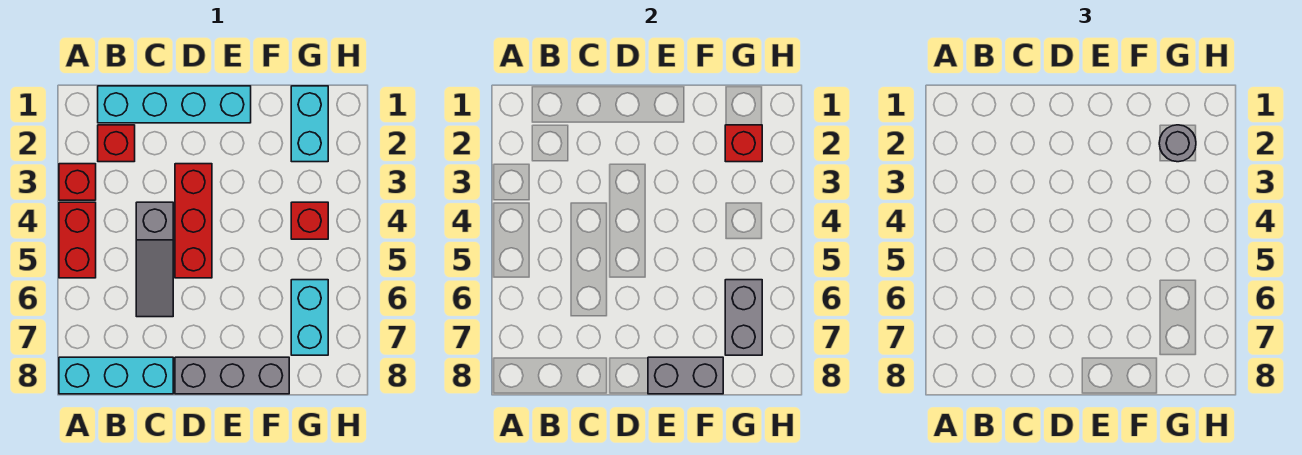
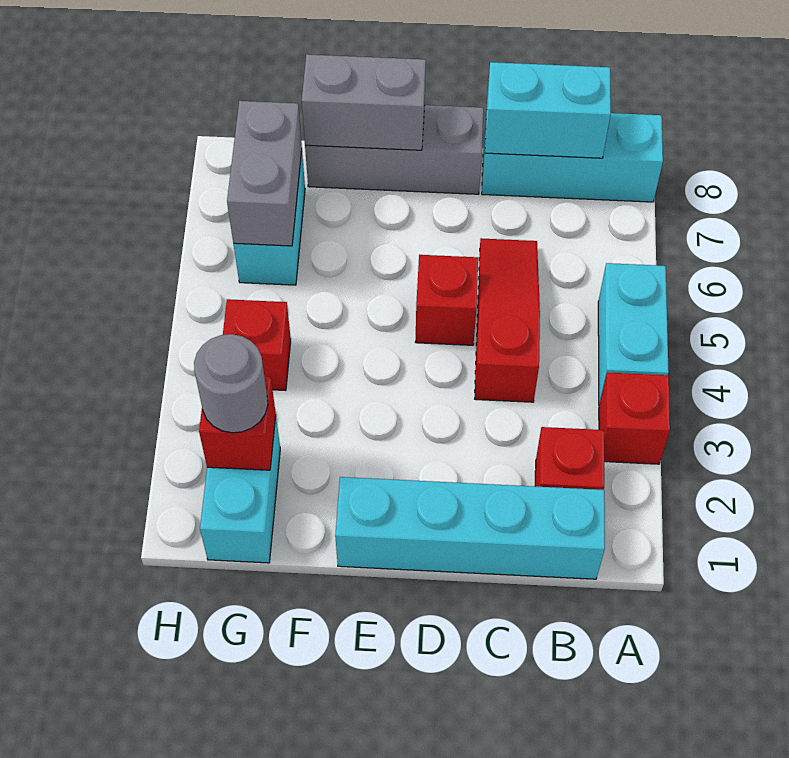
red brick A4:A5 level 1 -> cyan brick A4:A5 level 1
none -> cyan brick B8:C8 level 2
grey slope C4:C6 level 1 top 4 -> red slope C4:C6 level 1 top 4
red brick D3:D5 level 1 -> red brick D5 level 1

